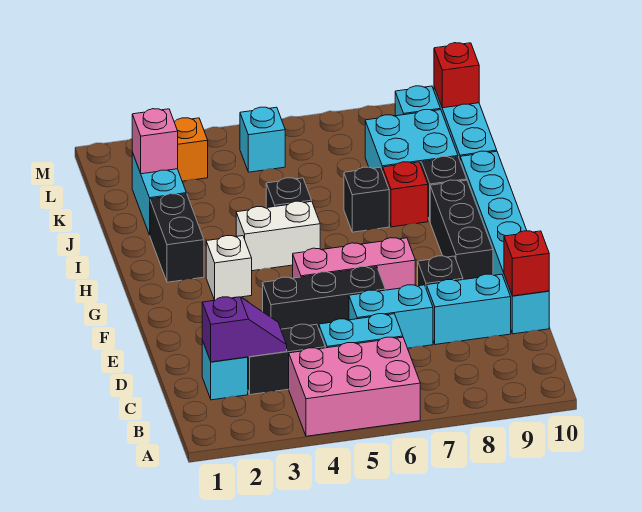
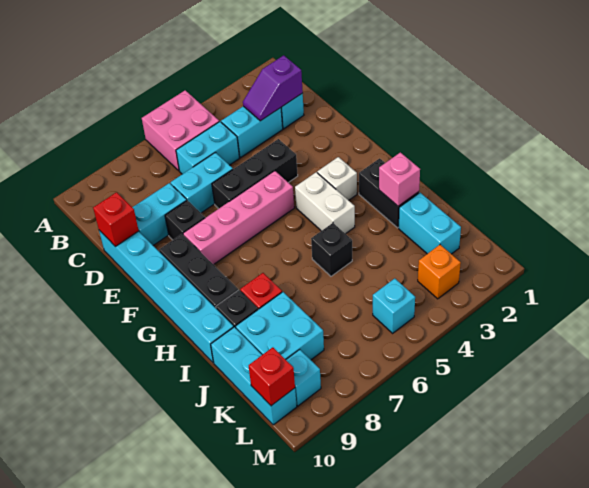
pink brick A4:B6 level 1 -> pink brick A5:B6 level 1
black brick C3:C4 level 1 -> cyan brick C3:C4 level 1
pink brick F5:F7 level 1 -> pink brick F5:F8 level 1
white brick H4:H5 level 1 -> white brick G4:H4 level 1
black brick I7 level 1 -> none
pink brick K2 level 2 -> pink brick I2 level 2

